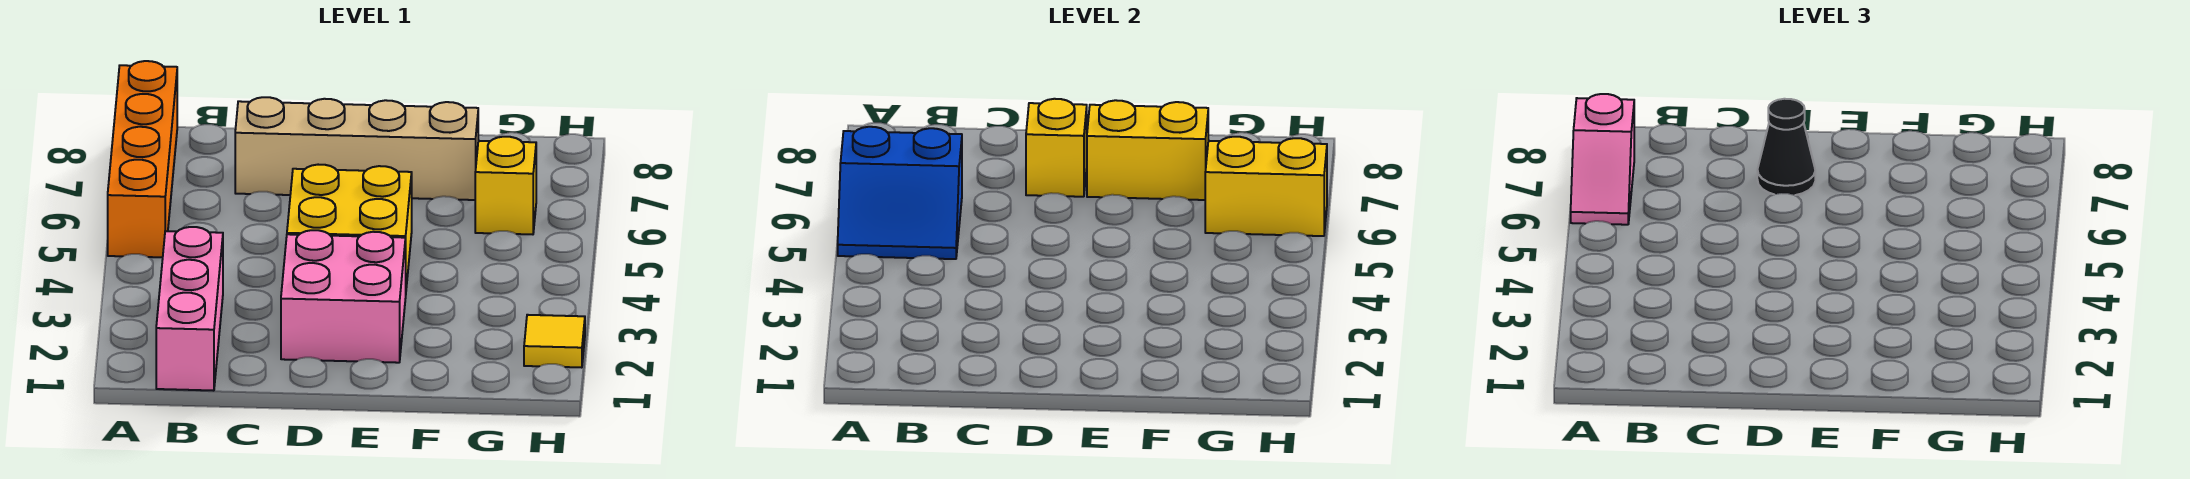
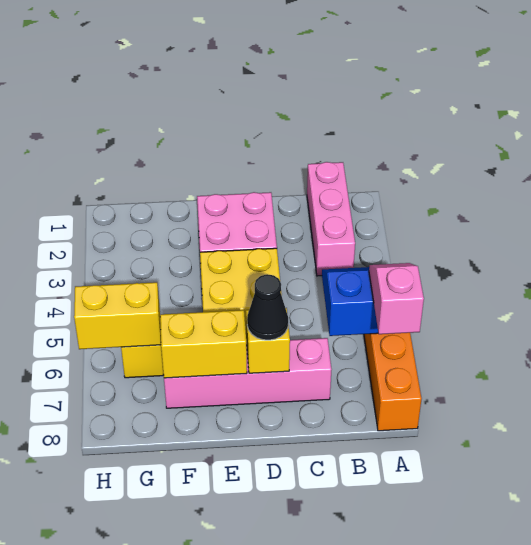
tan brick C7:F7 level 1 -> pink brick C7:F7 level 1
yellow tile H2 level 1 -> none

